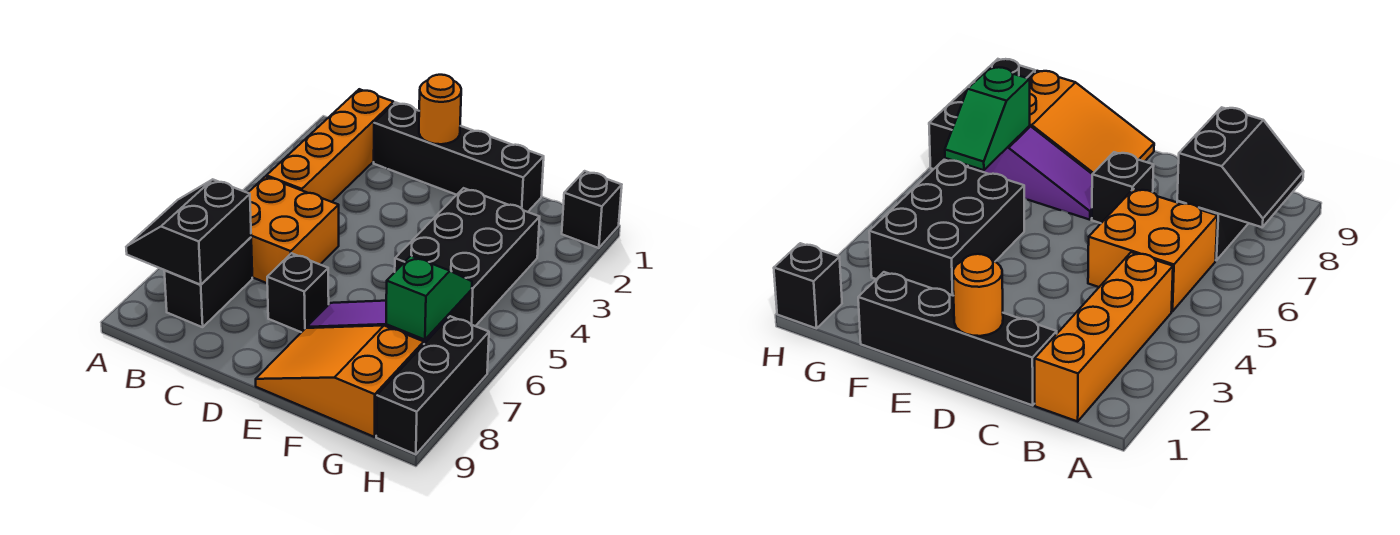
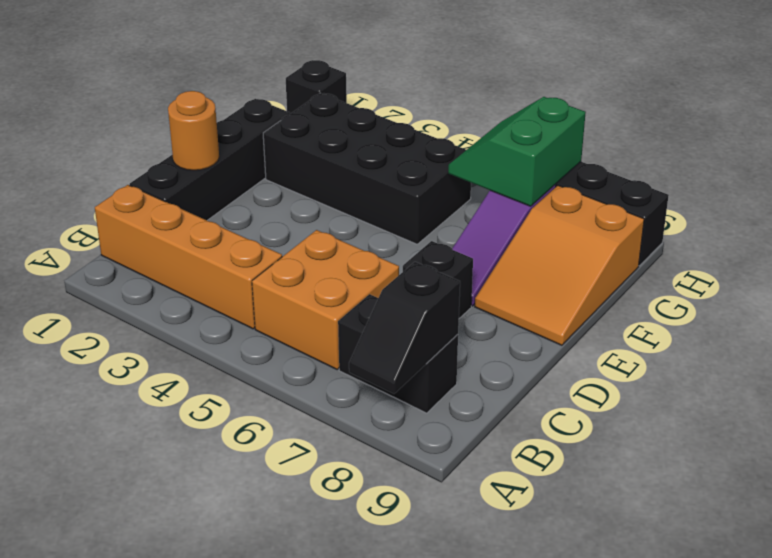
black slope A7:B8 level 2 top B -> black slope A8:B8 level 2 top B
black brick F3:G5 level 1 -> black brick F2:G5 level 1
green slope G6:G7 level 2 top 7 -> green slope G6:H7 level 2 top 7

